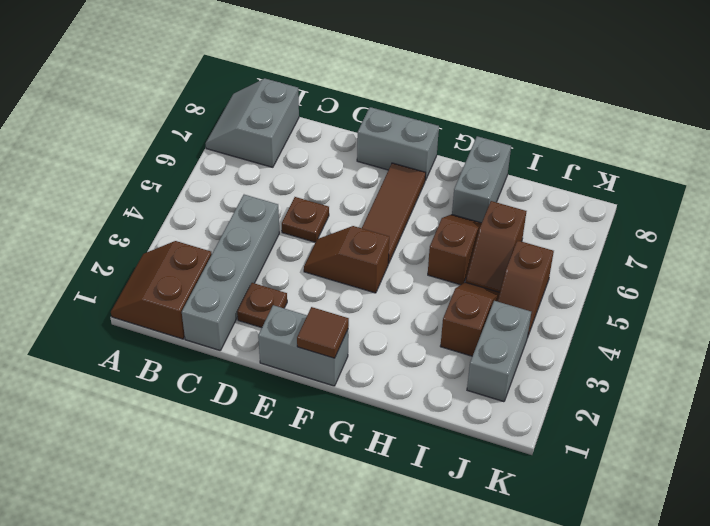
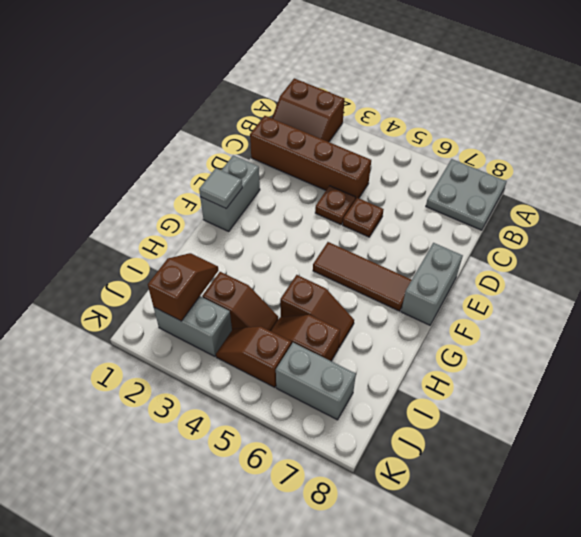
brown slope A1:B2 level 1 top B -> brown slope A1:B2 level 1 top A
grey slope A7:B8 level 1 top B -> grey plate A7:B8 level 1
grey brick C1:C4 level 1 -> brown brick C1:C4 level 1
brown plate D2 level 1 -> brown plate D4 level 1
brown slope E4:F4 level 1 top F -> brown slope I2:J2 level 2 top J
brown tile F1 level 2 -> grey tile F1 level 2
grey brick H7:H8 level 1 -> grey brick J6:J7 level 1

